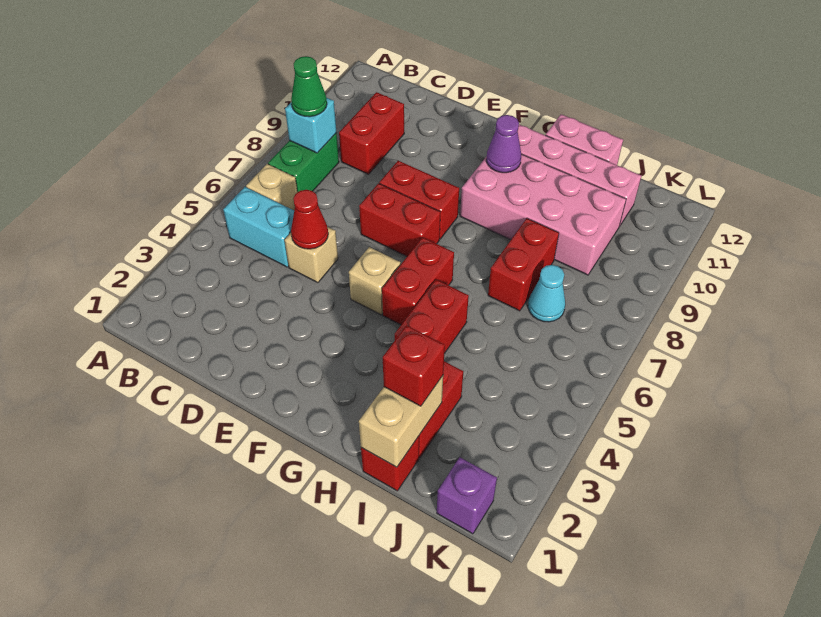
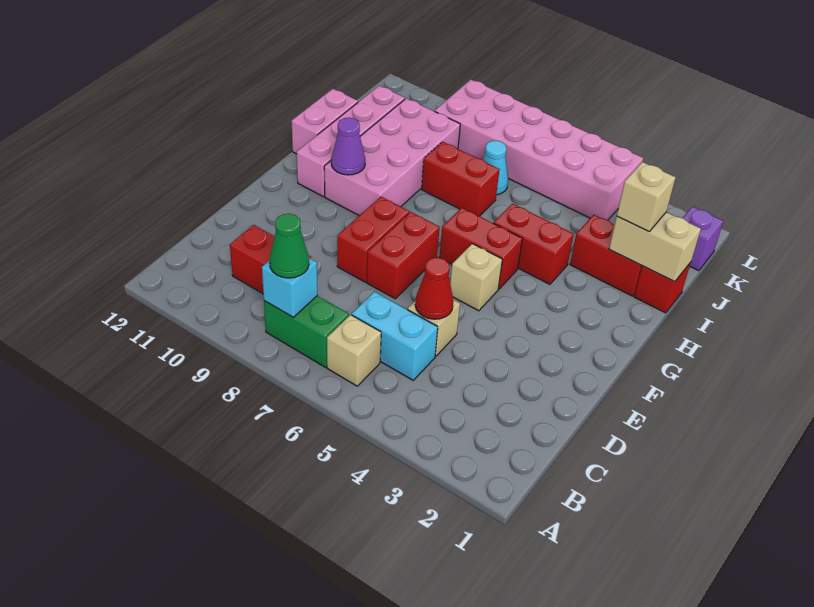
cyan brick B5:C5 level 1 -> cyan brick C5:C6 level 1
red brick I2 level 3 -> tan brick I2 level 3
none -> pink brick K4:L9 level 1

